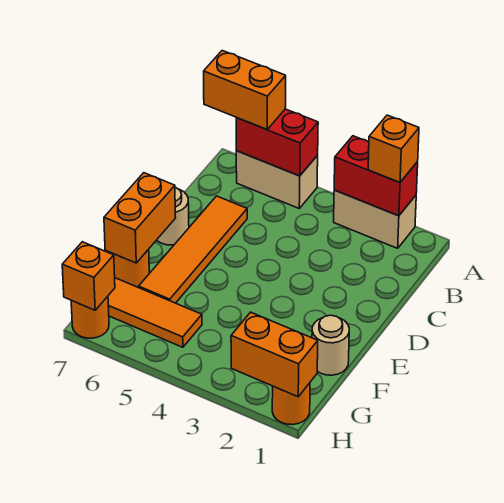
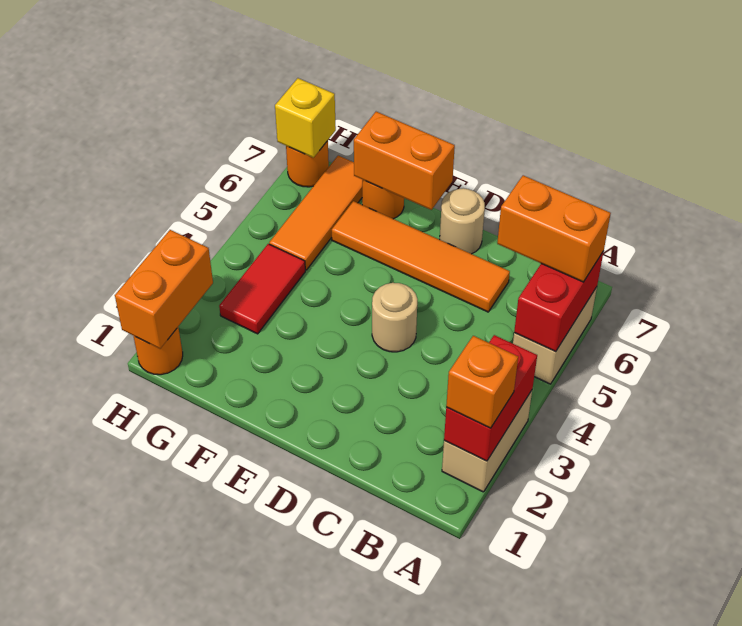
orange brick A6:A7 level 3 -> orange brick A6:B6 level 3
tan round brick F1 level 1 -> tan round brick D4 level 1
none -> red tile G3:G4 level 1
orange brick H7 level 2 -> yellow brick H7 level 2

